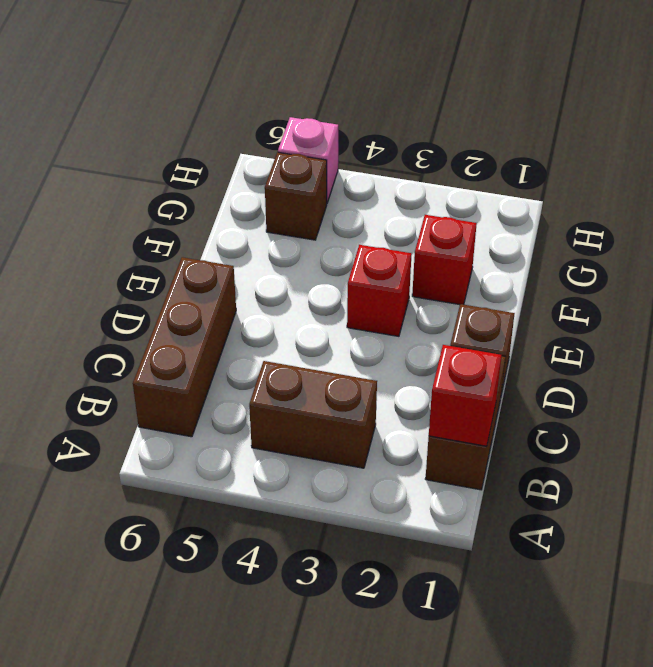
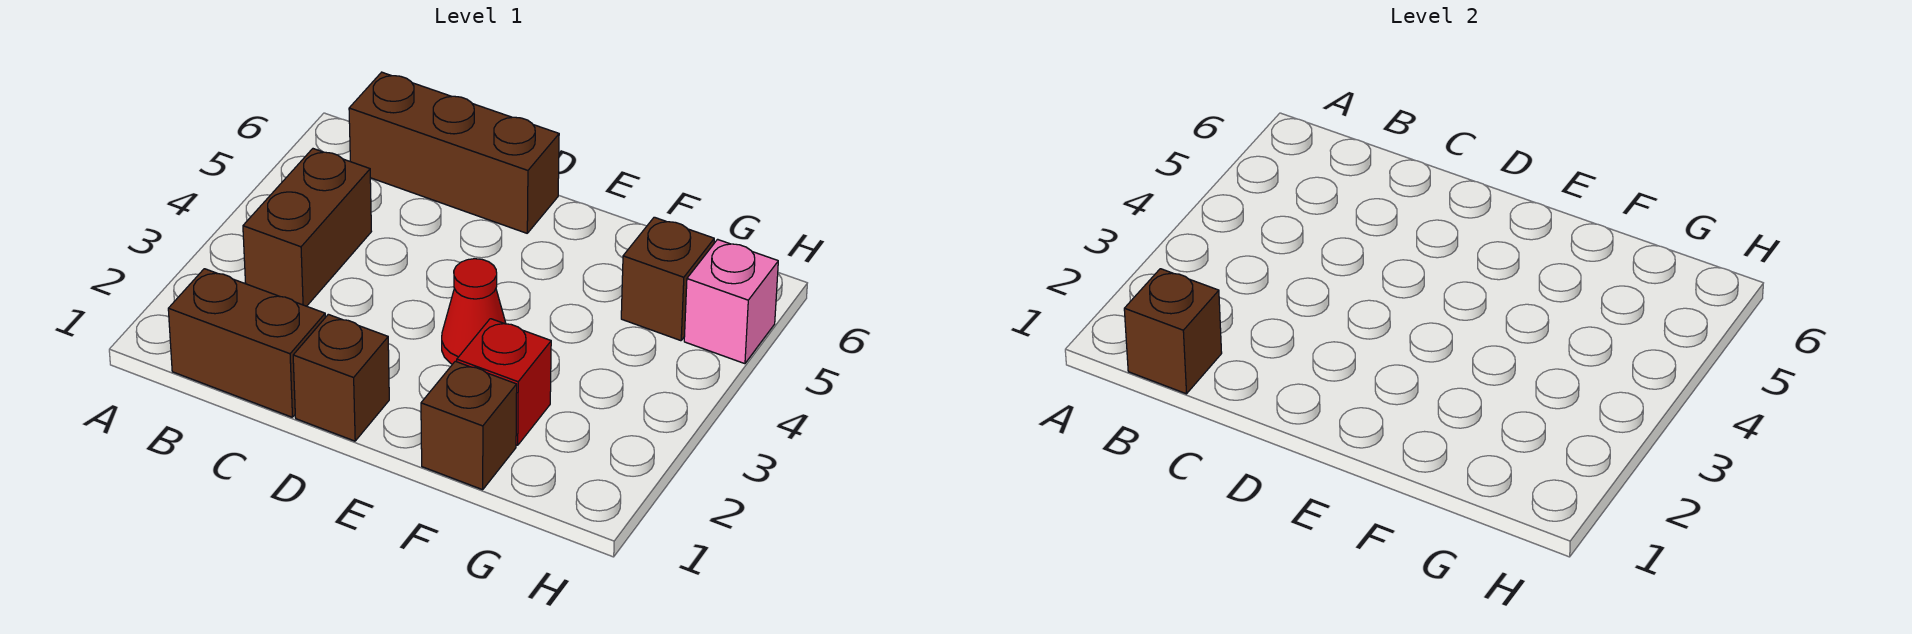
red brick B1 level 2 -> brown brick B1 level 2
red brick E3 level 1 -> red cone E3 level 1
none -> brown brick F1 level 1

